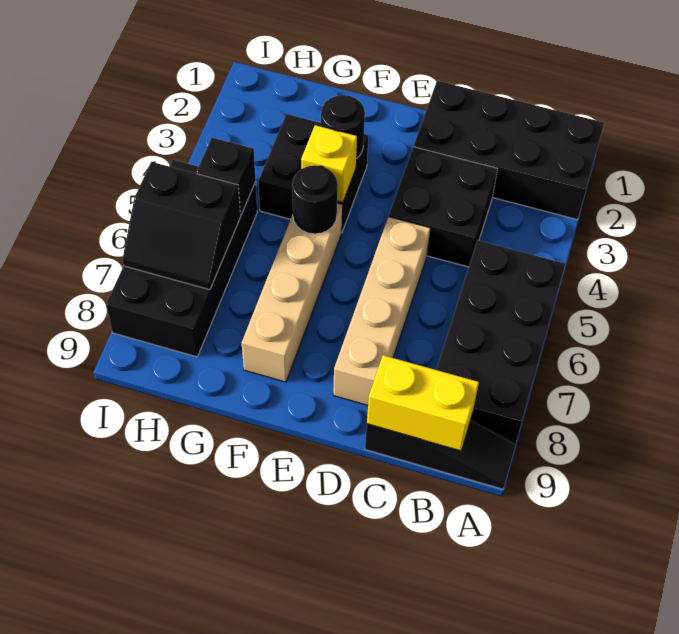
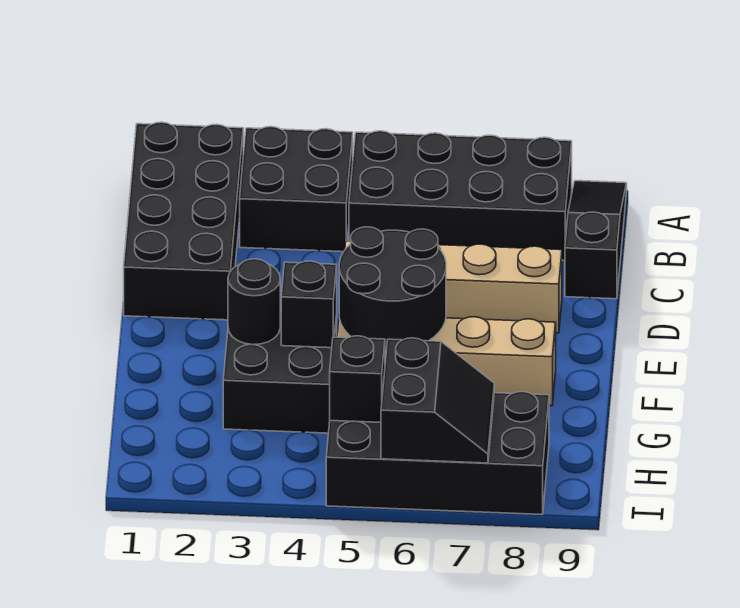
yellow brick B9:C9 level 2 -> none
black brick C3:D4 level 1 -> black brick A3:B4 level 1
yellow brick F4 level 2 -> black brick F4 level 2
black round brick F5 level 2 -> black round brick E5:F6 level 2

